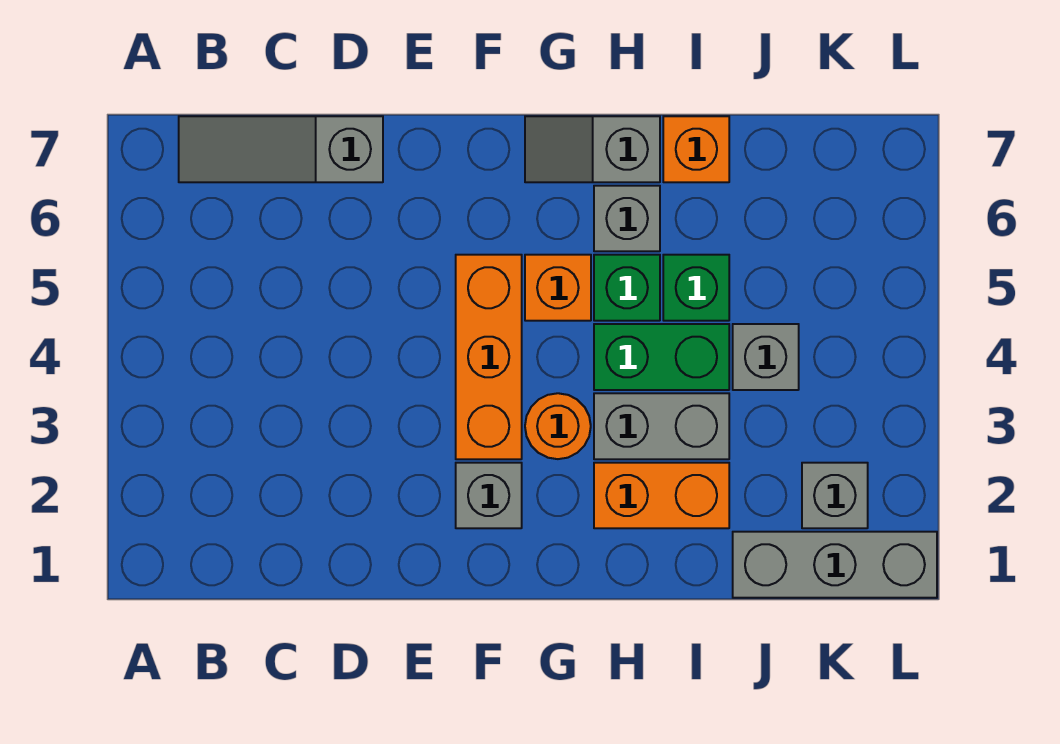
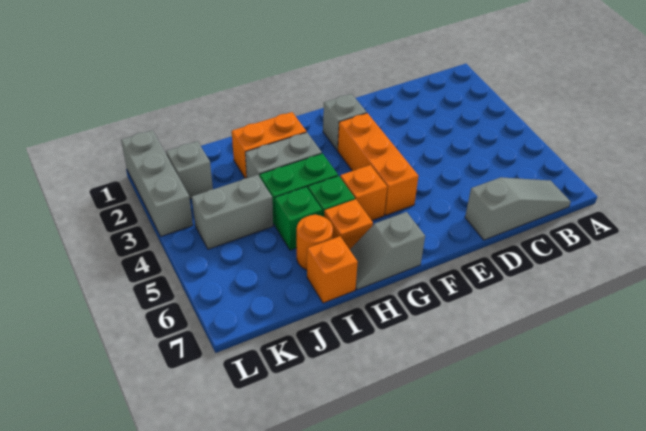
orange round brick G3 level 1 -> orange round brick I6 level 1
grey slope G7:H7 level 1 top H -> grey slope G7:H7 level 1 top G
grey brick H6 level 1 -> orange brick H6 level 1
grey brick J1:L1 level 1 -> grey brick L1:L3 level 1
grey brick J4 level 1 -> grey brick J4:K4 level 1

